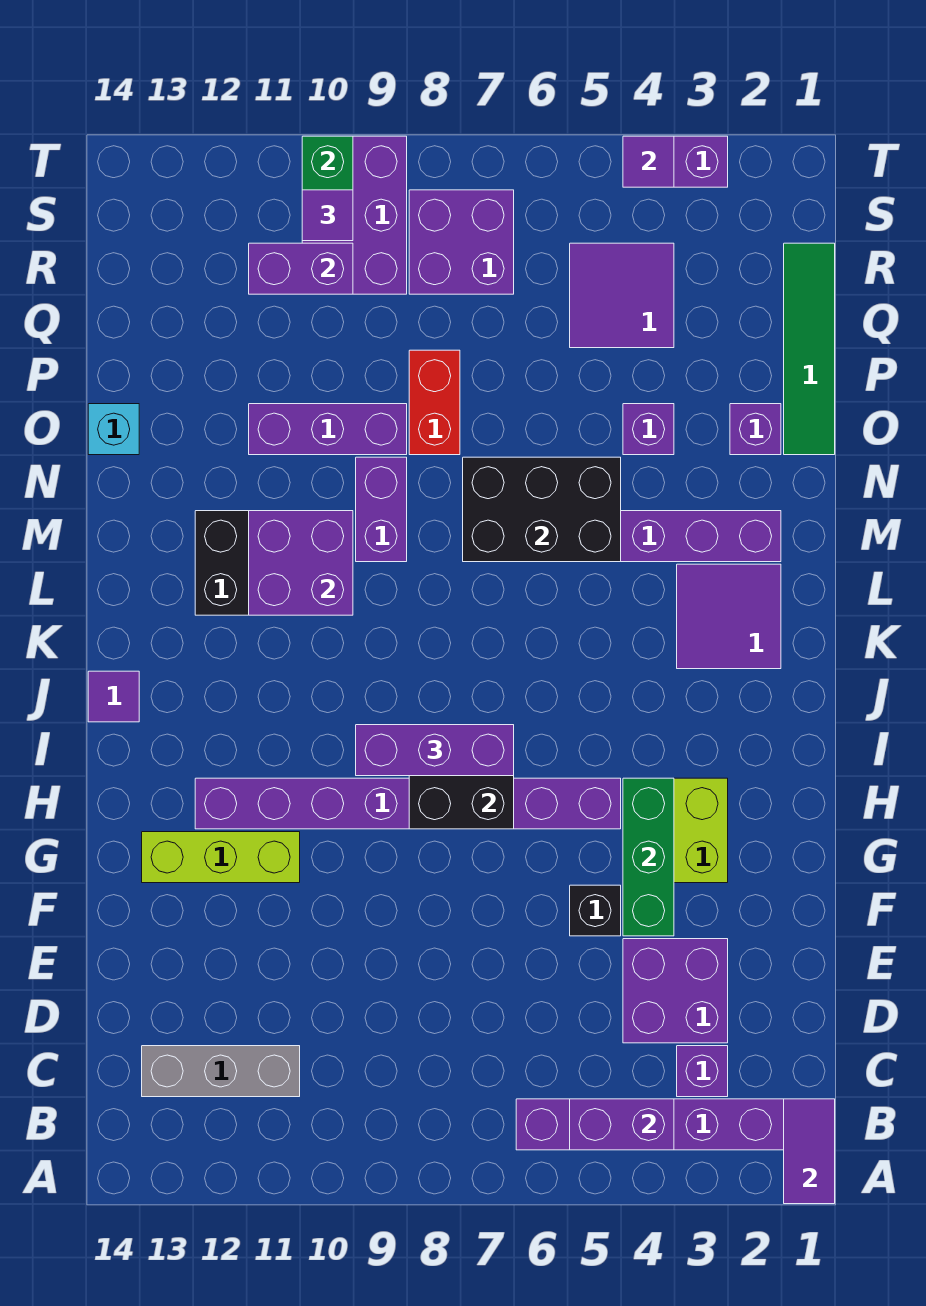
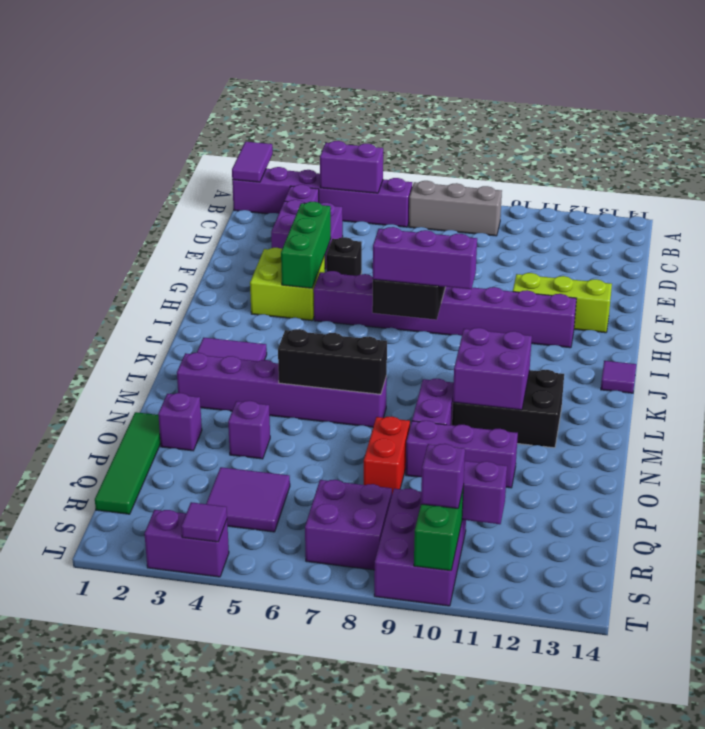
grey brick C11:C13 level 1 -> grey brick B7:B9 level 1
black brick M5:N7 level 2 -> black brick M5:M7 level 2
cyan brick O14 level 1 -> none
purple tile S10 level 3 -> purple brick S10 level 3

